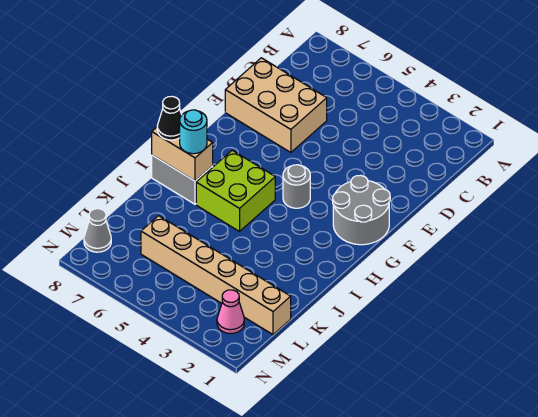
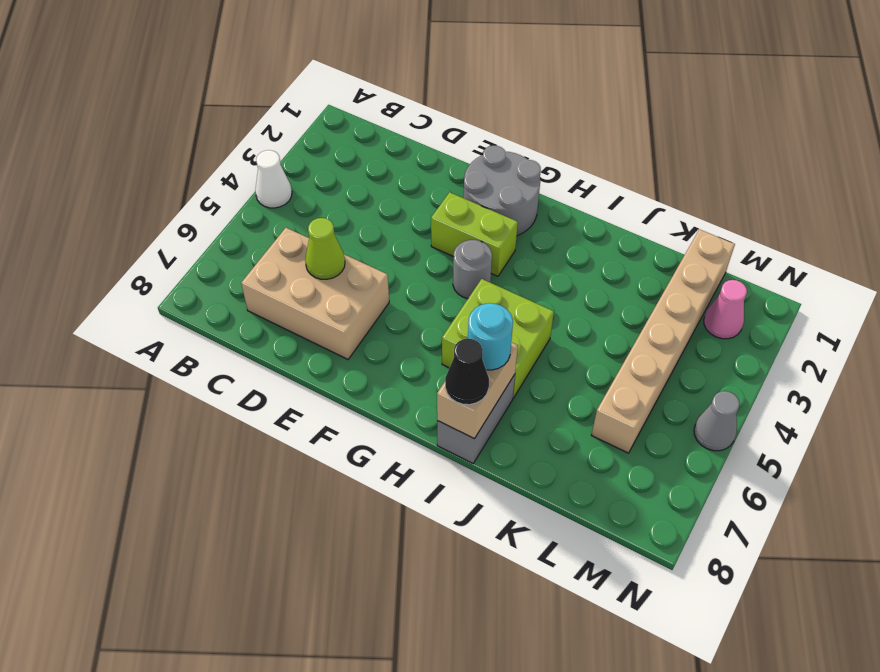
none -> white cone A4 level 1
tan brick D6:E8 level 1 -> tan brick C6:E7 level 1
none -> lime cone D6 level 2
none -> lime brick F3:G3 level 1
grey cone M8 level 1 -> grey cone N5 level 1

